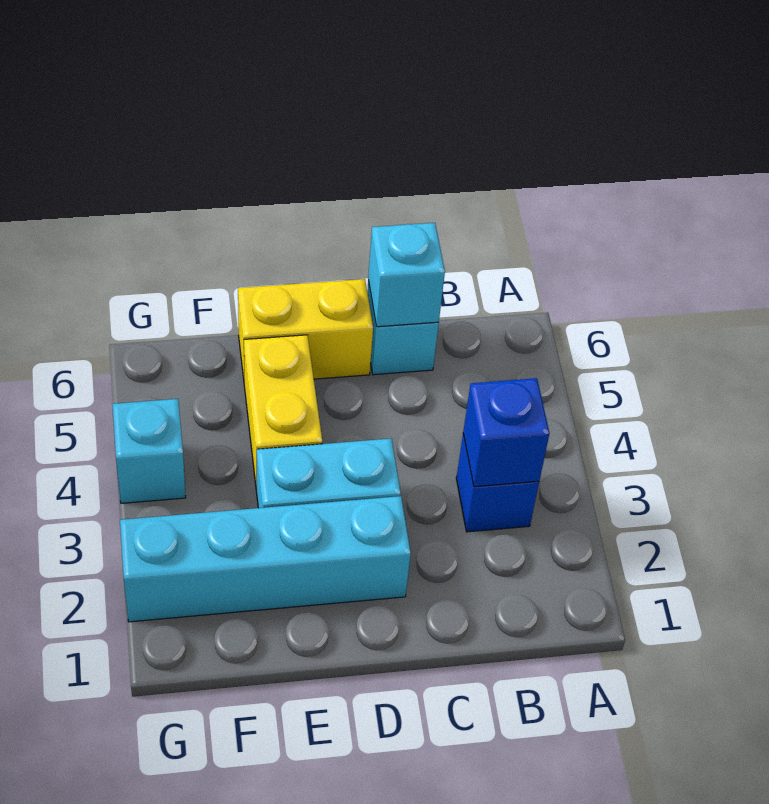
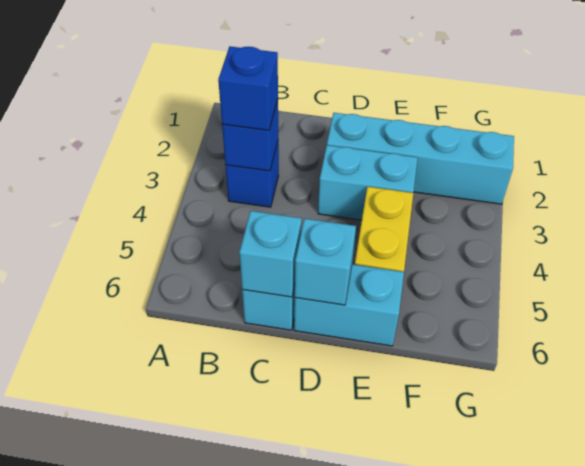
none -> blue brick B3 level 3
yellow brick D6:E6 level 1 -> cyan brick D6:E6 level 1
cyan brick G4 level 1 -> cyan brick D6 level 2

